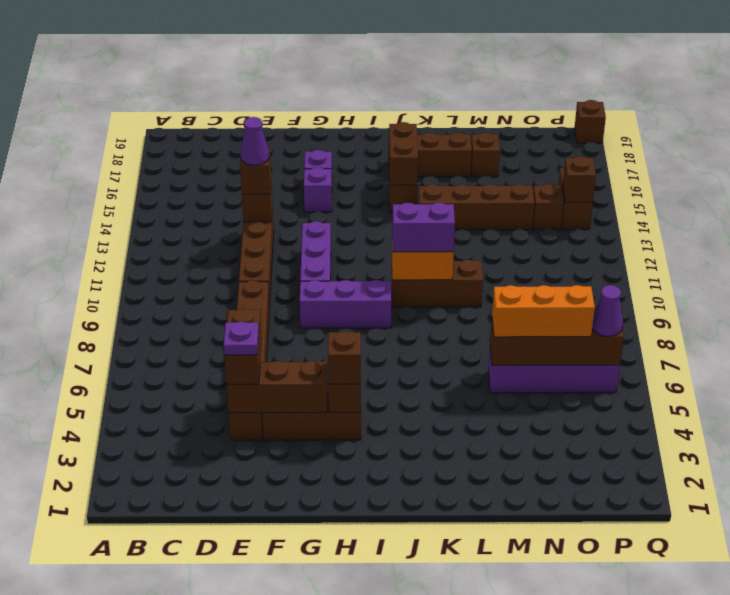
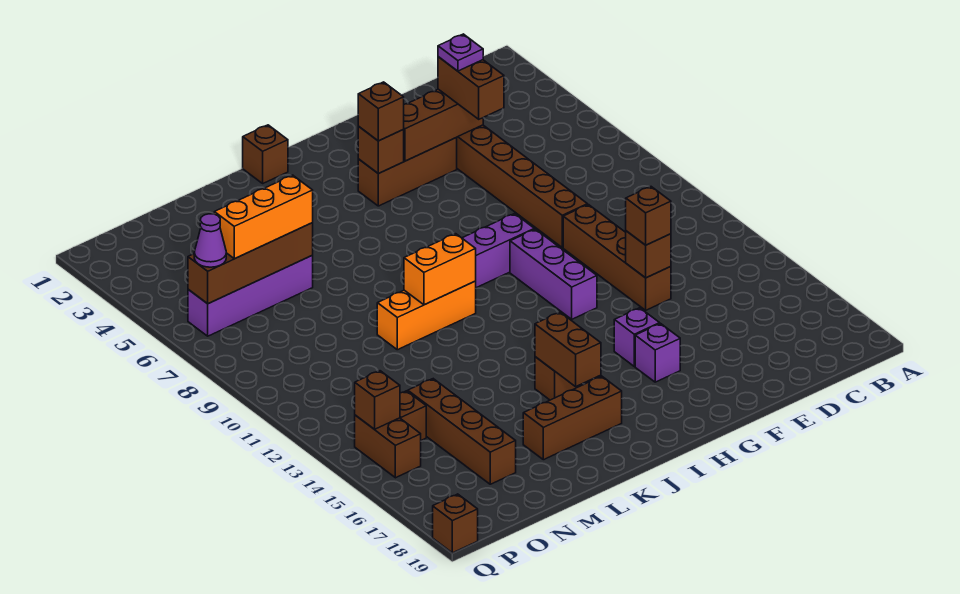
purple cone E13 level 4 -> none
brown brick J10:L10 level 1 -> orange brick J10:L10 level 1
purple brick J10:K10 level 3 -> none
brown brick K14:N14 level 1 -> brown brick N14:N17 level 1
brown brick M17 level 1 -> brown brick J1 level 1

